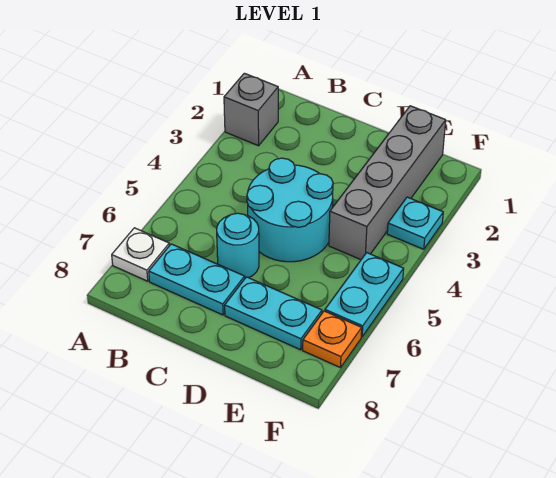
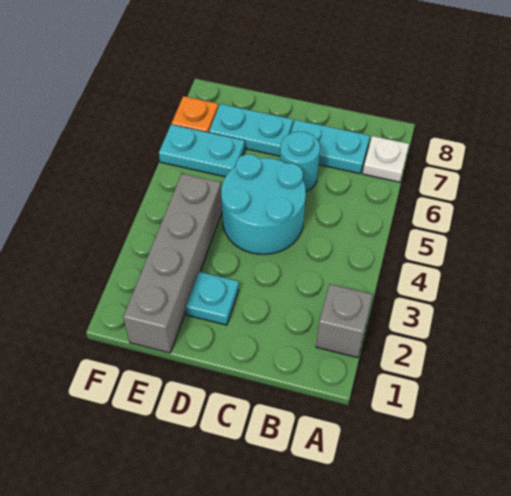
cyan plate F3 level 1 -> cyan plate D2 level 1
cyan plate F5:F6 level 1 -> cyan plate E6:F6 level 1

